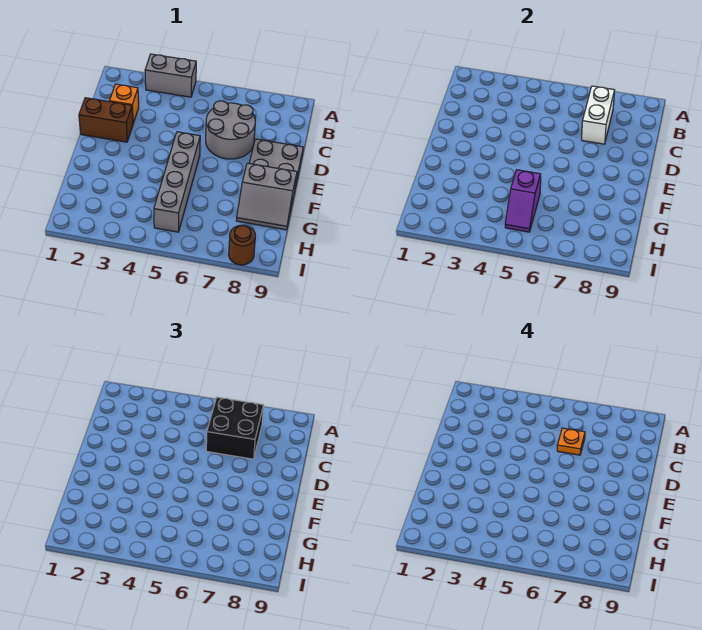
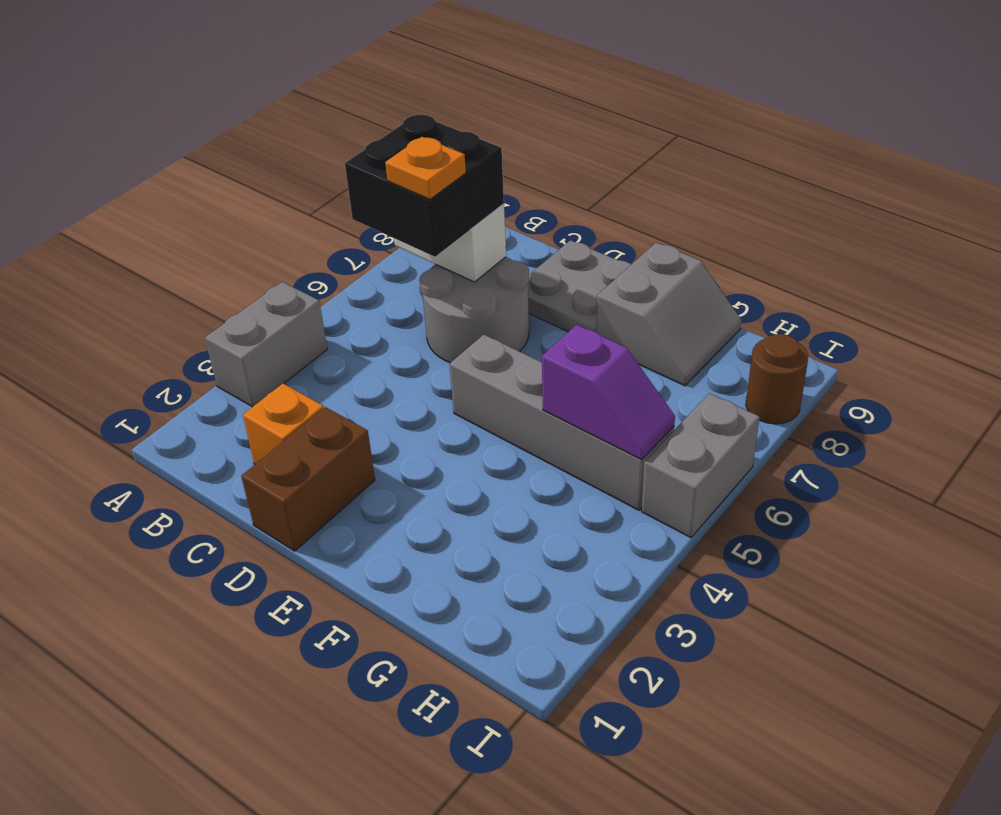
none -> grey brick I5:I6 level 1

